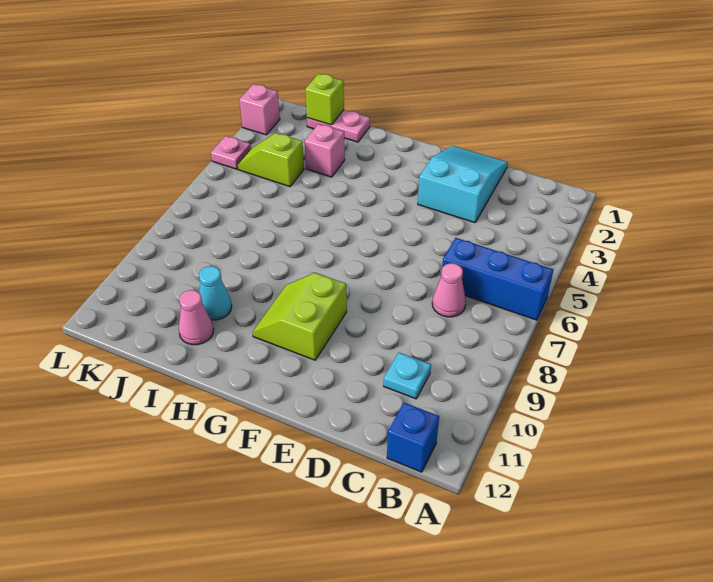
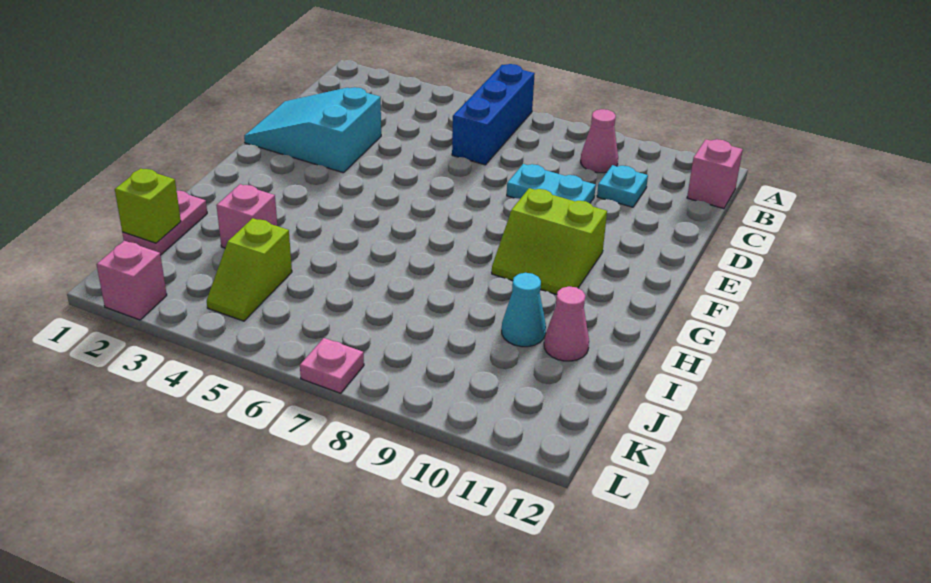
blue brick B12 level 1 -> pink brick B12 level 1
pink cone C7 level 1 -> pink cone B9 level 1
none -> cyan plate D8:D9 level 1
pink plate L4 level 1 -> pink plate L7 level 1

